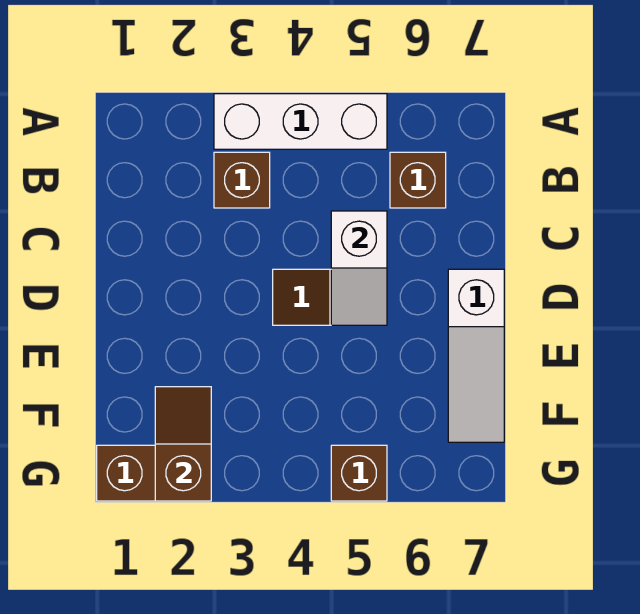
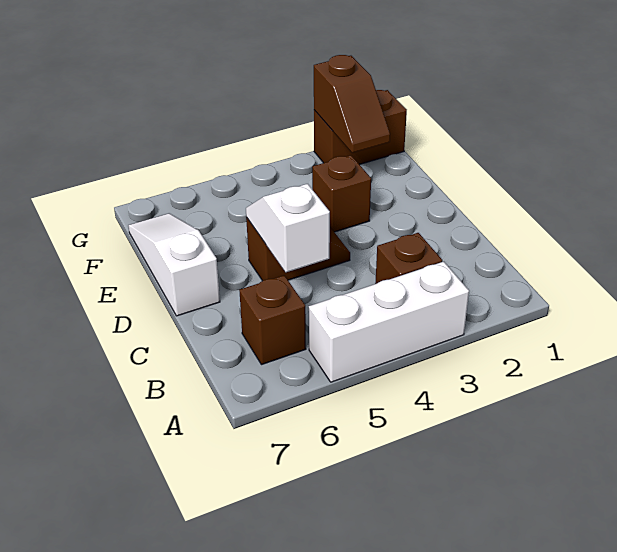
brown brick G5 level 1 -> brown brick E3 level 1

